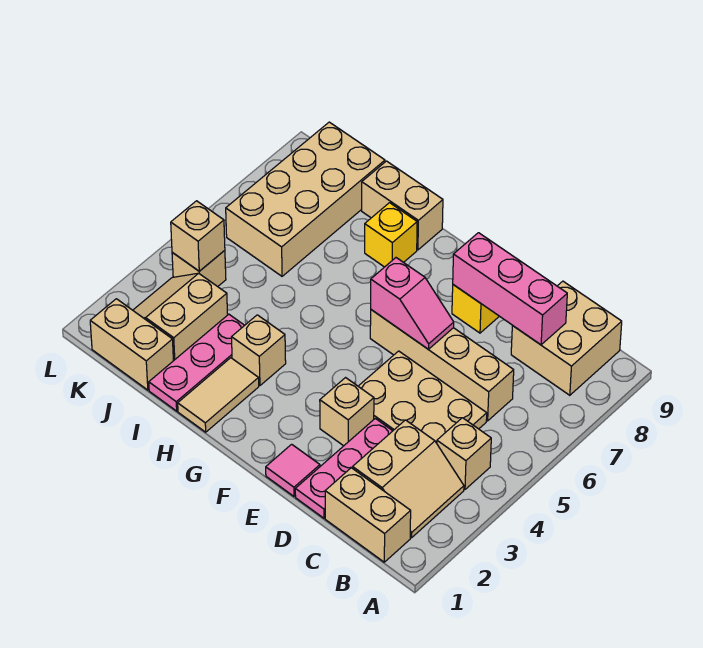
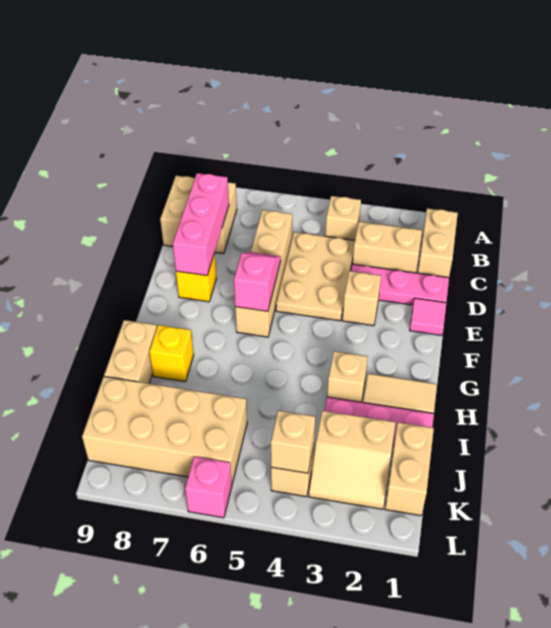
none -> pink brick L6 level 1

